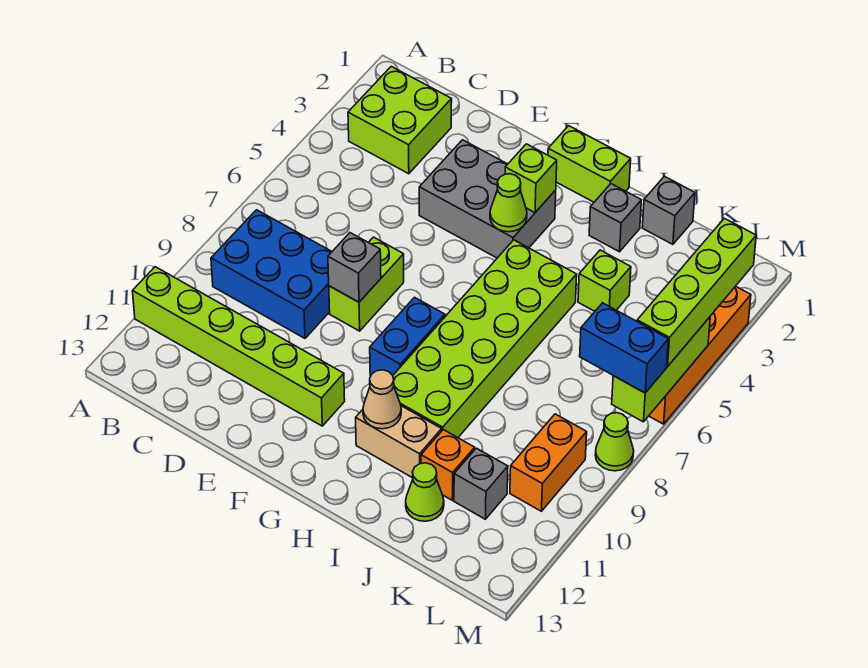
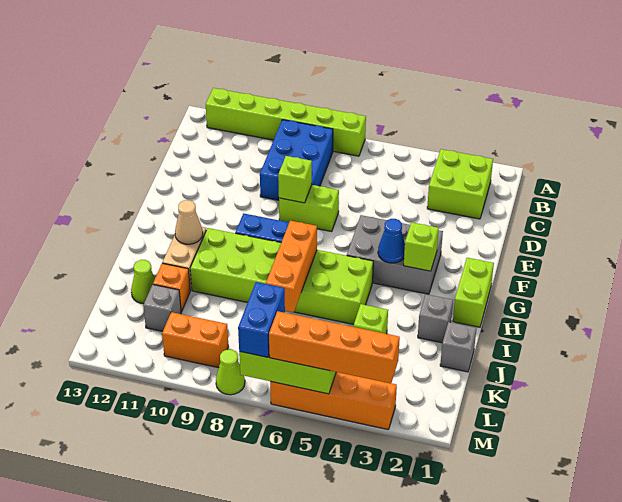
lime brick A11:F11 level 1 -> lime brick A7:A12 level 1
grey brick E3:G4 level 1 -> grey brick F3:G5 level 1
grey brick E8 level 2 -> lime brick E8 level 2
lime cone G4 level 2 -> blue cone G4 level 2
none -> orange brick H7:J7 level 2
lime brick M3:M6 level 3 -> orange brick M3:M6 level 3

